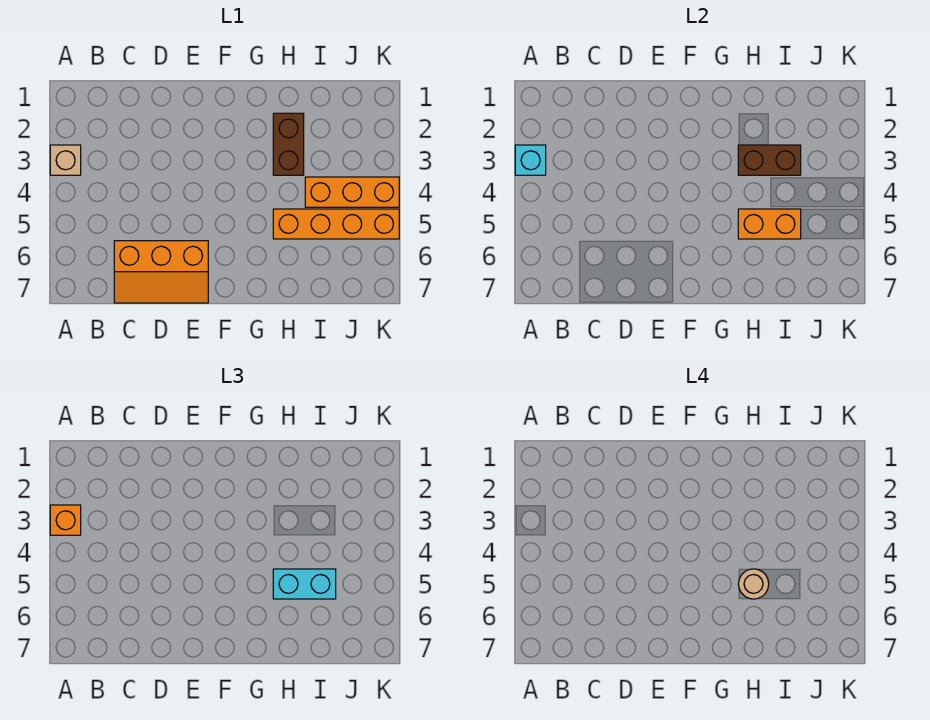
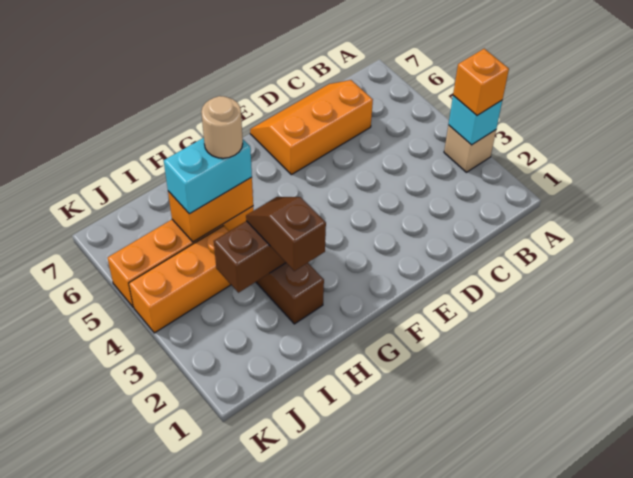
none -> brown slope H2:H3 level 3 top 2

